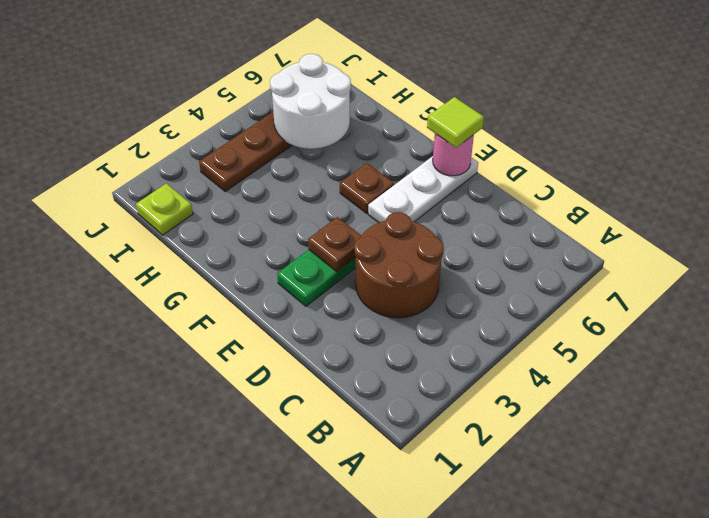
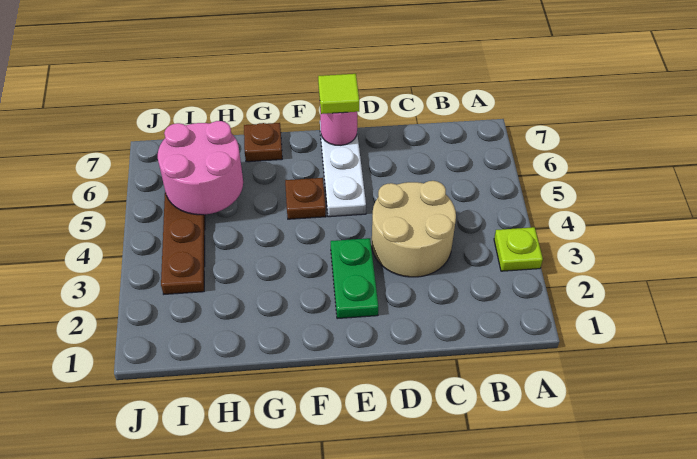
brown round brick C3:D4 level 1 -> tan round brick C3:D4 level 1
brown plate E3 level 2 -> brown plate G7 level 1
white round brick H5:I6 level 2 -> pink round brick H5:I6 level 2
lime plate I1 level 1 -> lime plate A3 level 1

